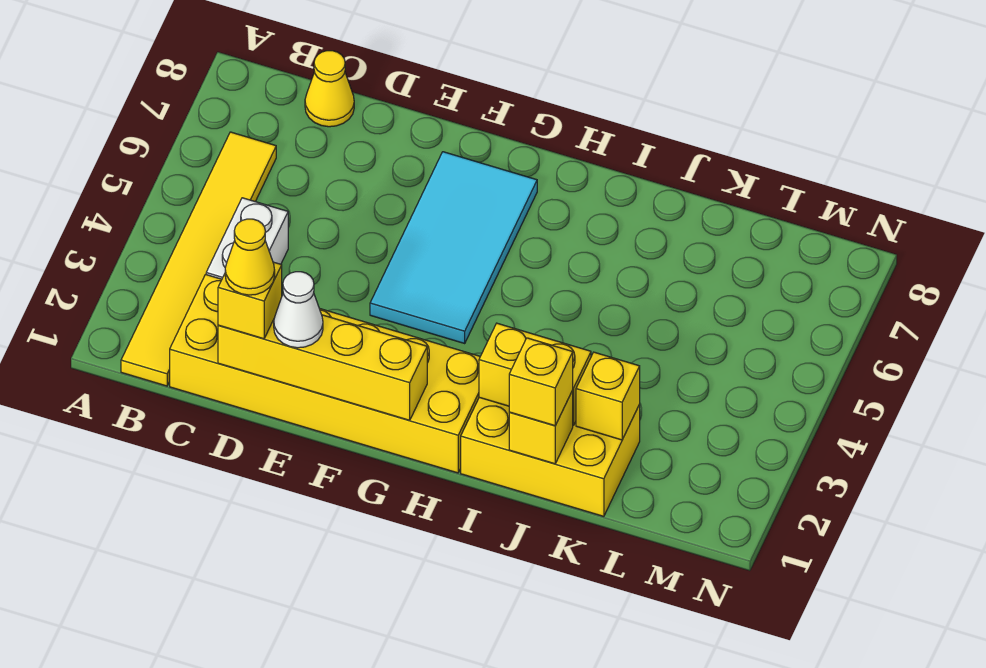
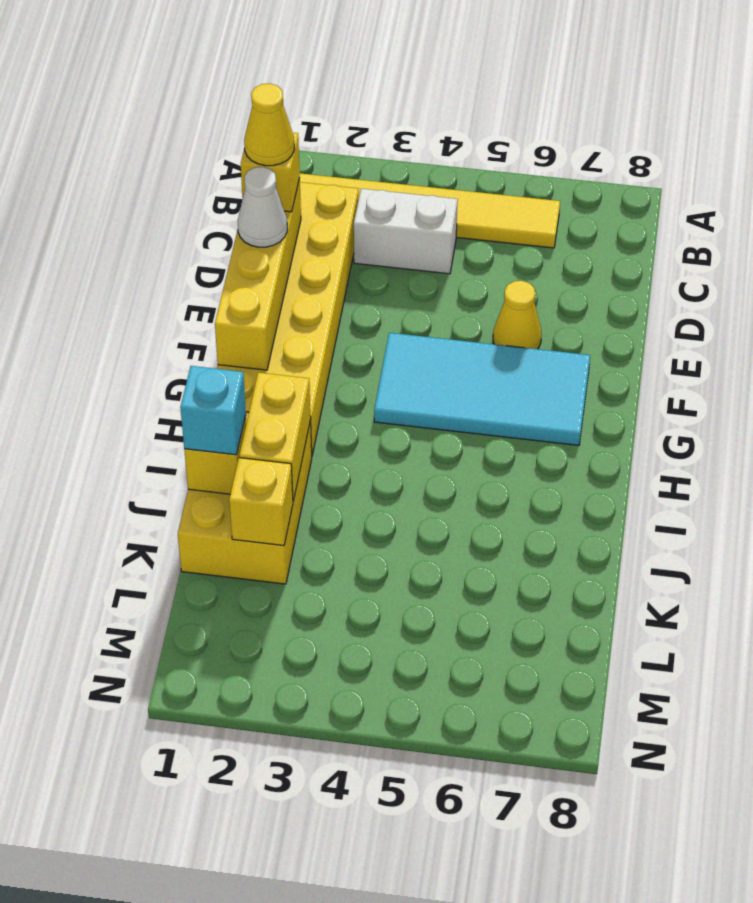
yellow cone C8 level 1 -> yellow cone E6 level 1
yellow brick J1 level 3 -> cyan brick J1 level 3

